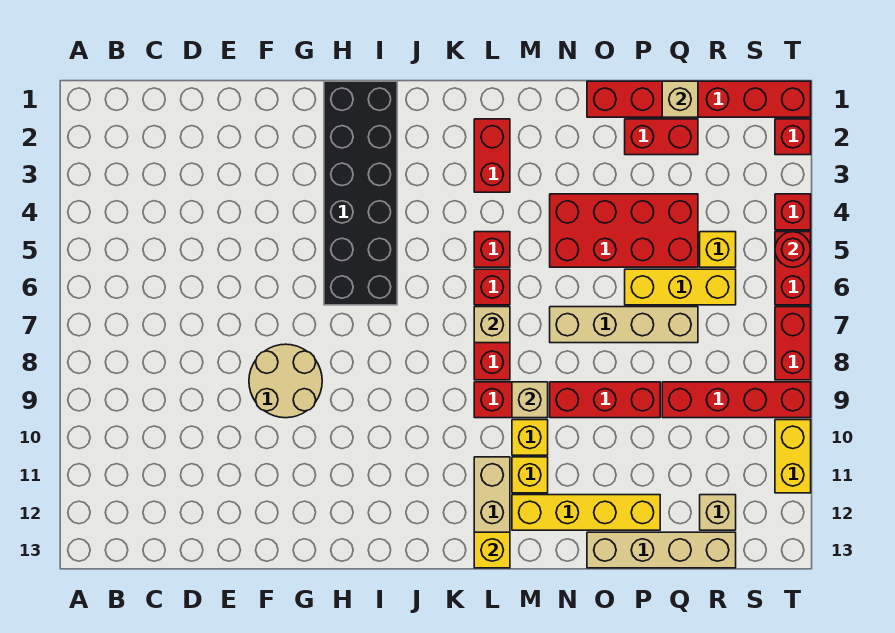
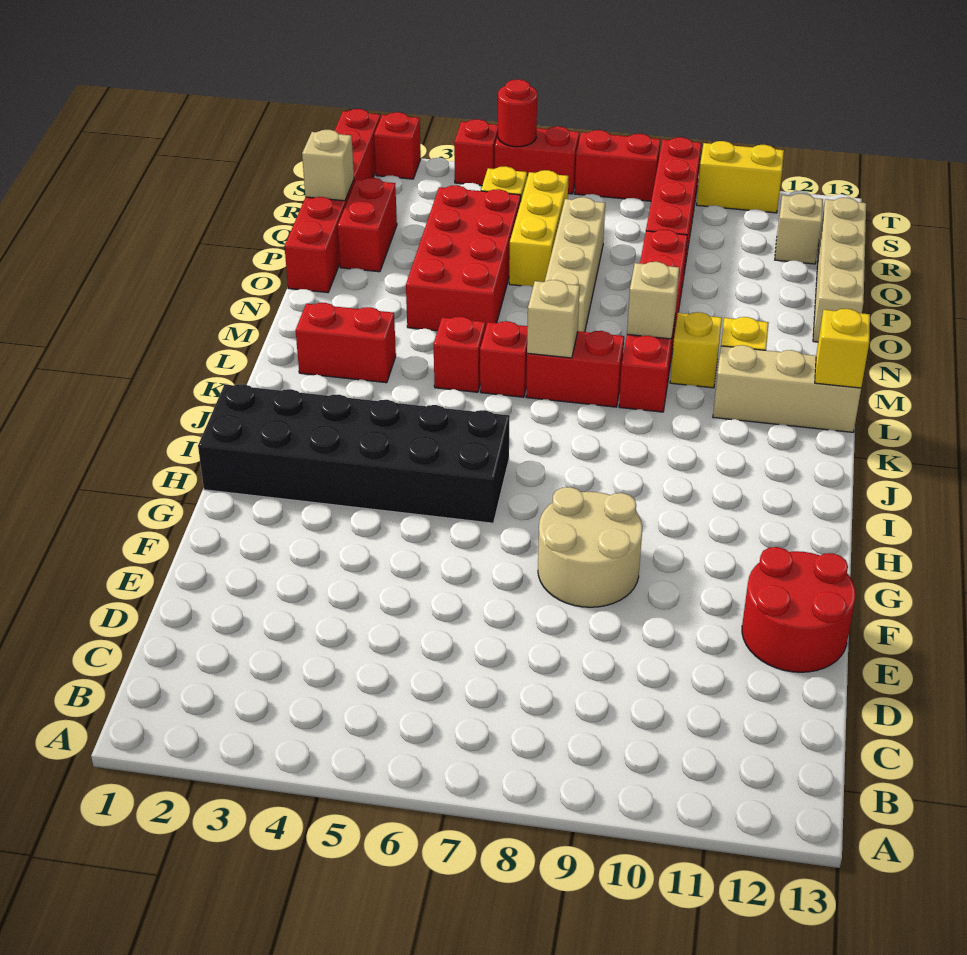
none -> red round brick E12:F13 level 1
yellow brick M12:P12 level 1 -> none

